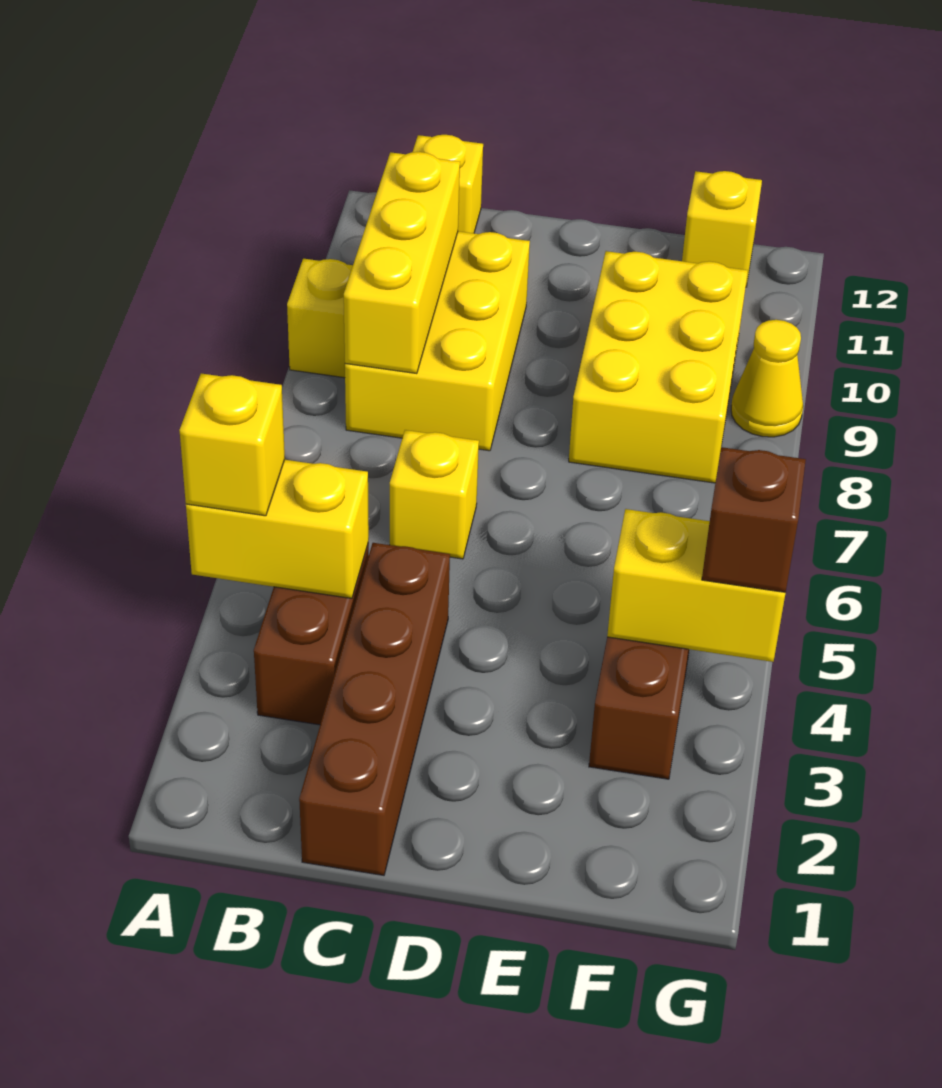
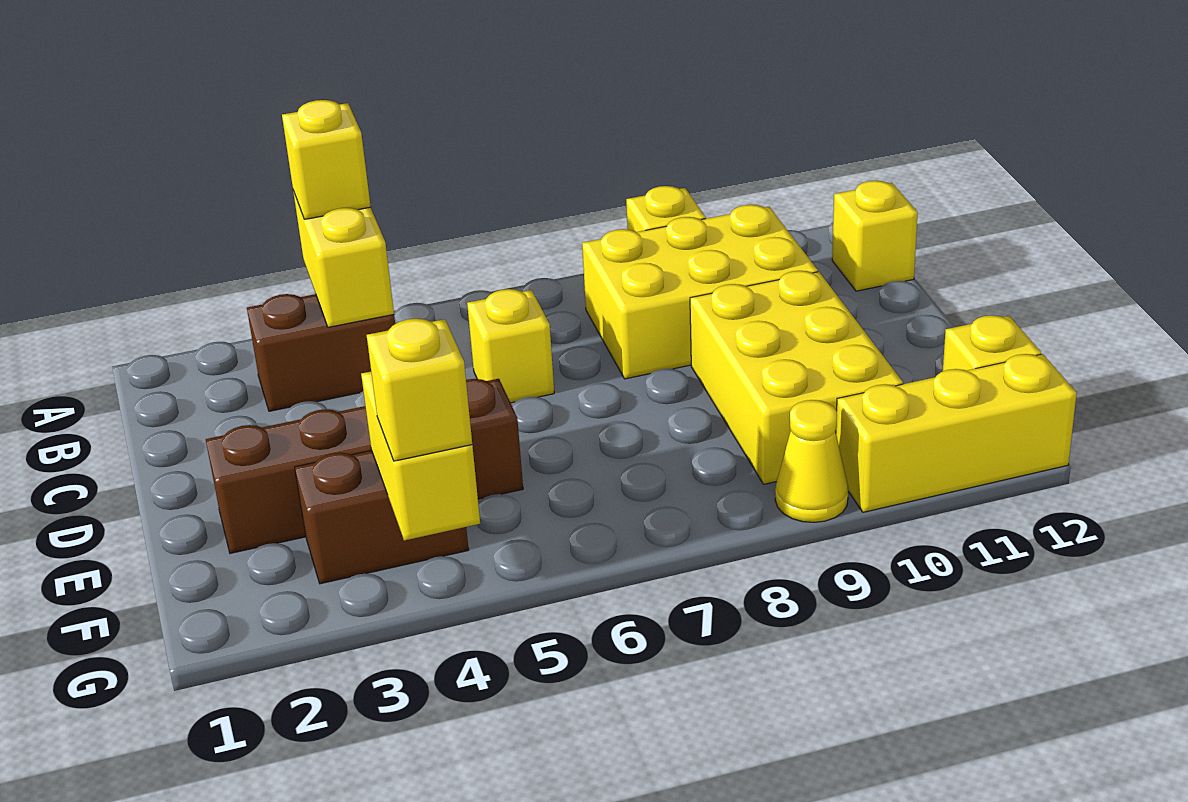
yellow brick B8:B10 level 2 -> yellow brick G10:G12 level 1
brown brick C1:C4 level 1 -> brown brick E2:E5 level 1
yellow brick E8:F10 level 1 -> yellow brick D9:F10 level 1
brown brick G4 level 3 -> yellow brick G4 level 3

